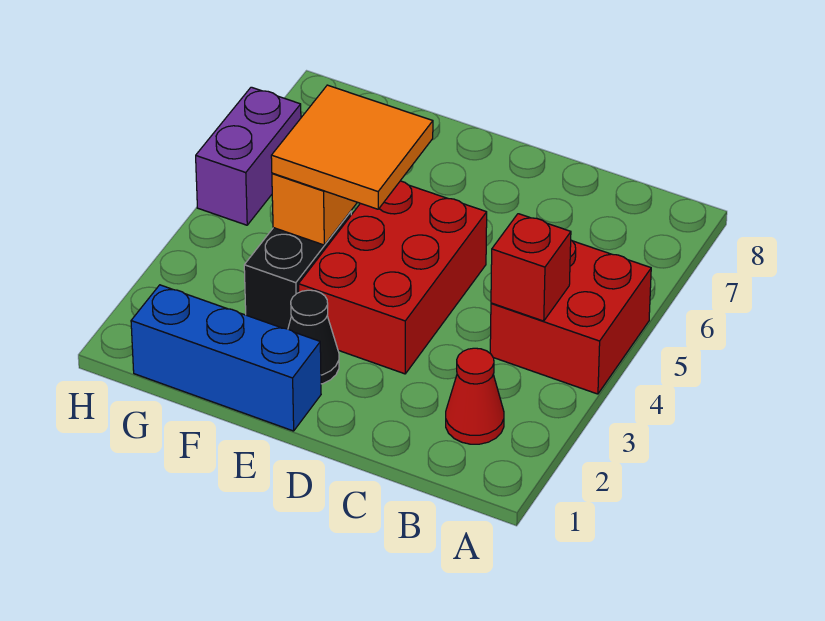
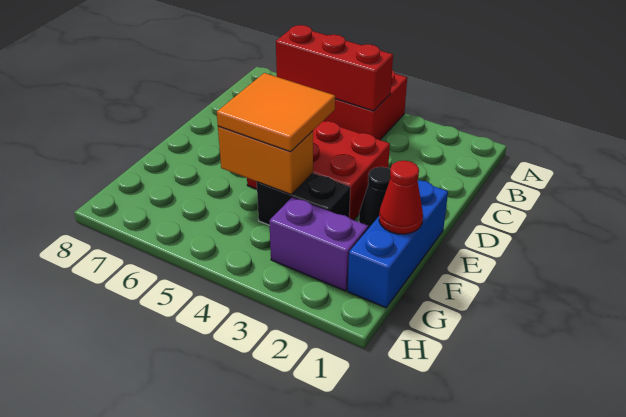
red cone B2 level 1 -> red cone F1 level 2
red brick B4 level 2 -> red brick B4:B6 level 2
purple brick H5:H6 level 1 -> purple brick G2:G3 level 1

